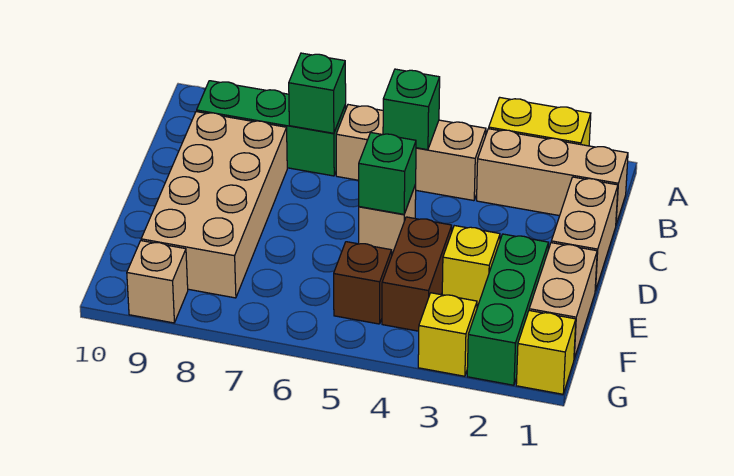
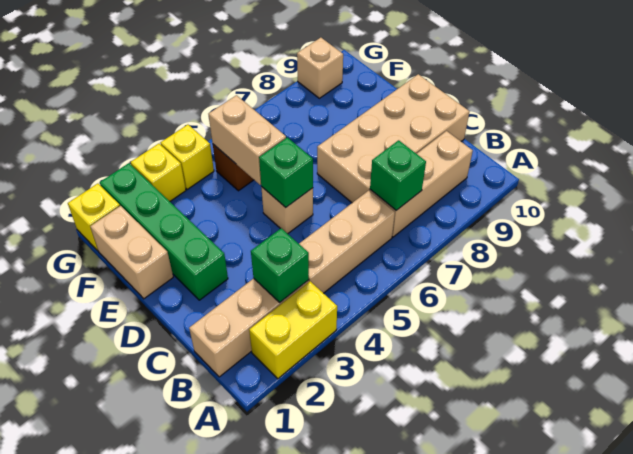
green brick B5 level 2 -> green brick B3 level 2
green brick B7:B9 level 1 -> tan brick B7:B9 level 1
tan brick C1:D1 level 1 -> tan brick E5:F5 level 2
tan brick C8:F9 level 1 -> tan brick C7:D10 level 1
green brick E2:G2 level 1 -> green brick D2:G2 level 1
yellow brick E3 level 1 -> yellow brick G4 level 1
brown brick E4:F4 level 1 -> none

